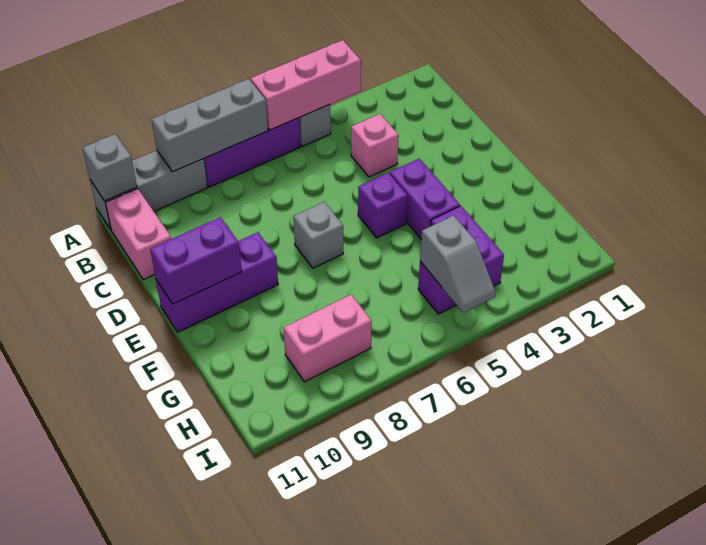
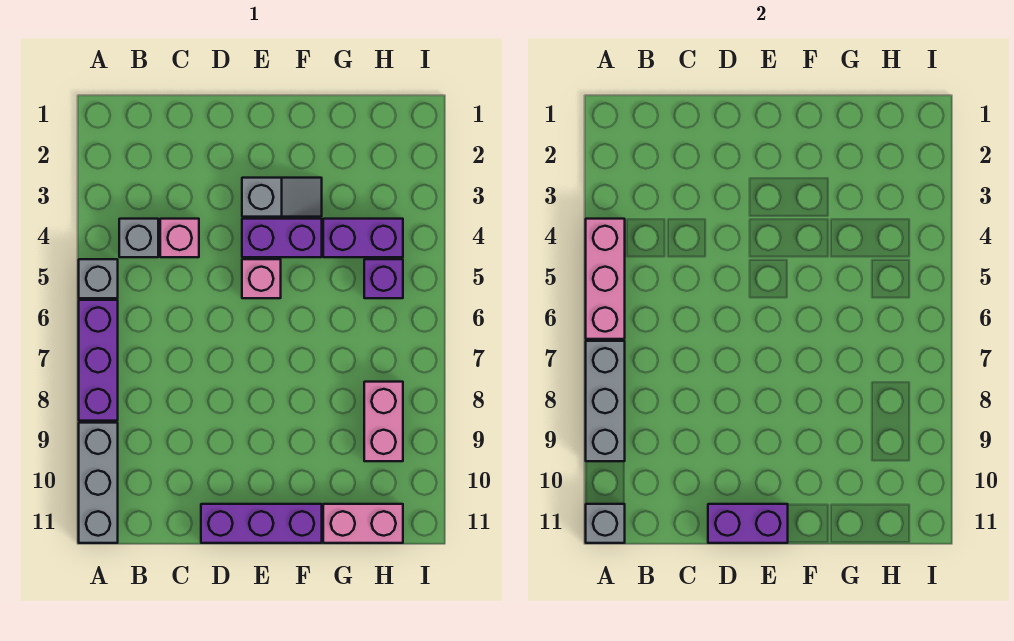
pink brick B11:C11 level 1 -> pink brick G11:H11 level 1
purple brick E5 level 1 -> pink brick E5 level 1
grey brick E7 level 1 -> grey brick B4 level 1
purple brick E9:E11 level 1 -> purple brick D11:F11 level 1
purple brick E10:E11 level 2 -> purple brick D11:E11 level 2
grey slope H5:I5 level 2 top H -> grey slope E3:F3 level 1 top E

